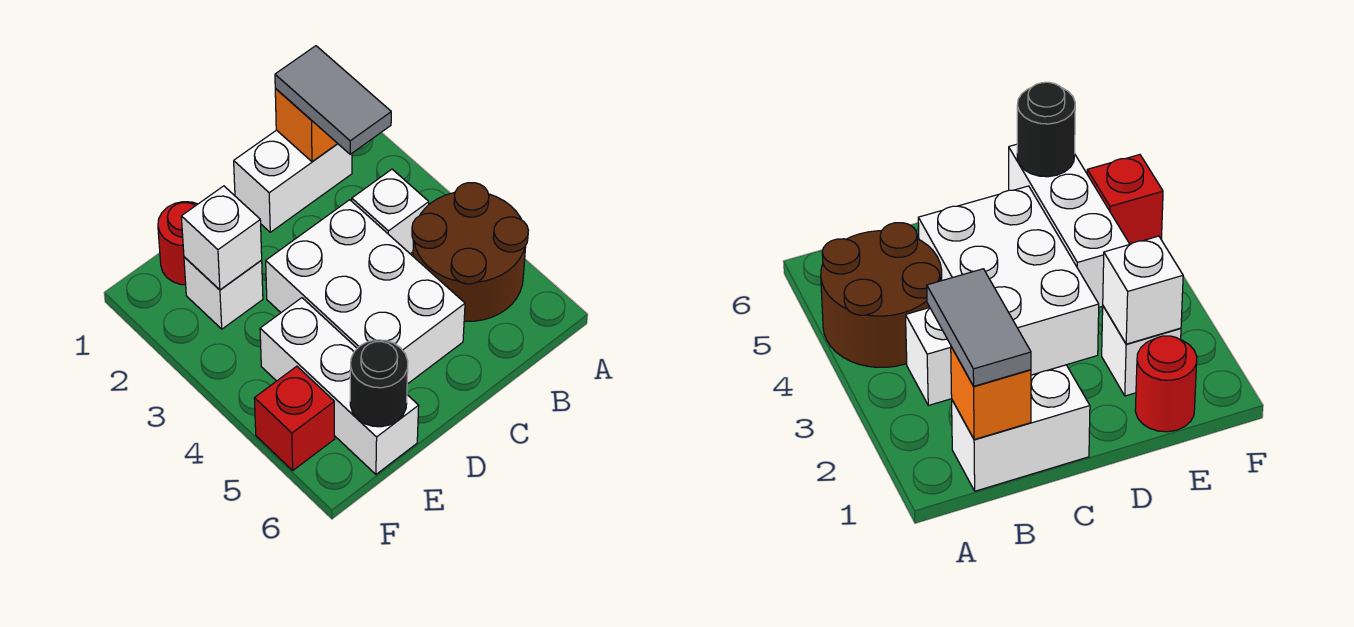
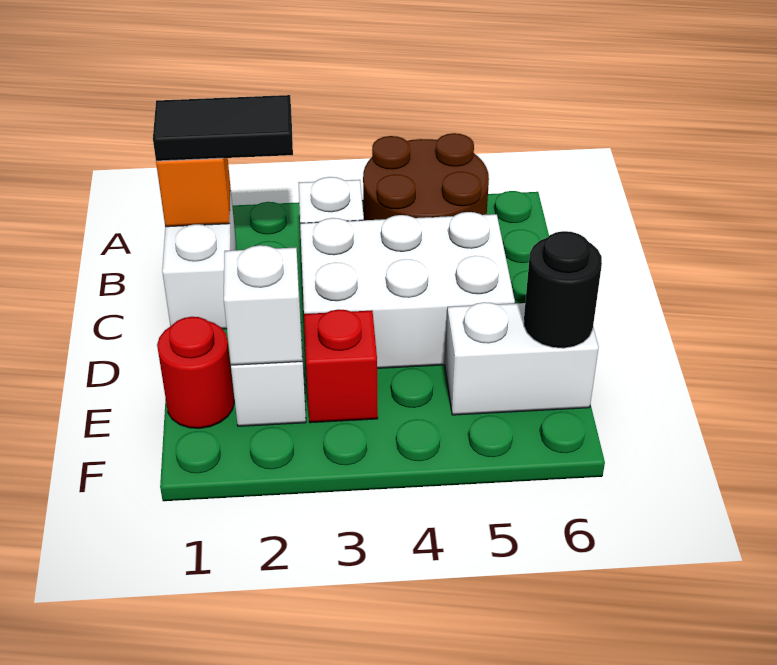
grey tile B1:B2 level 3 -> black tile B1:B2 level 3
white brick E4:E6 level 1 -> white brick E5:E6 level 1
red brick F5 level 1 -> red brick E3 level 1

